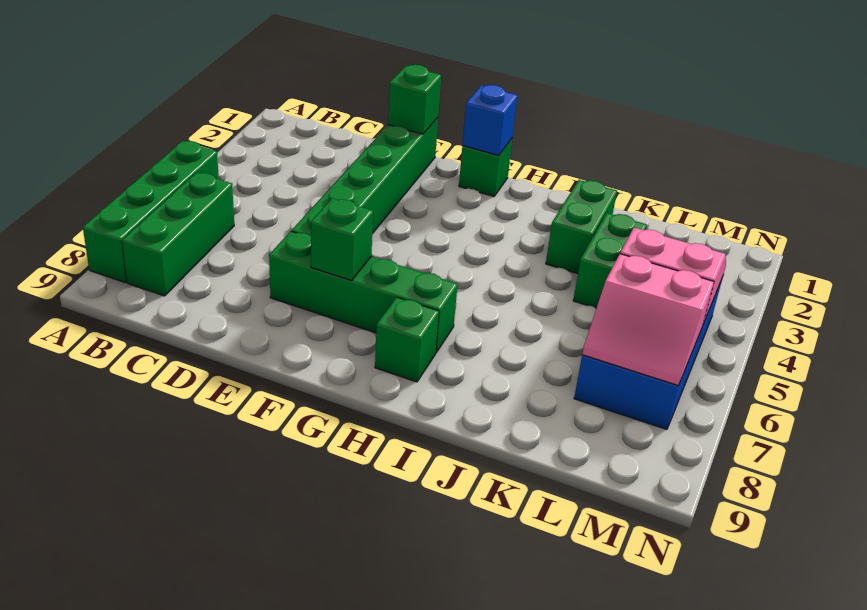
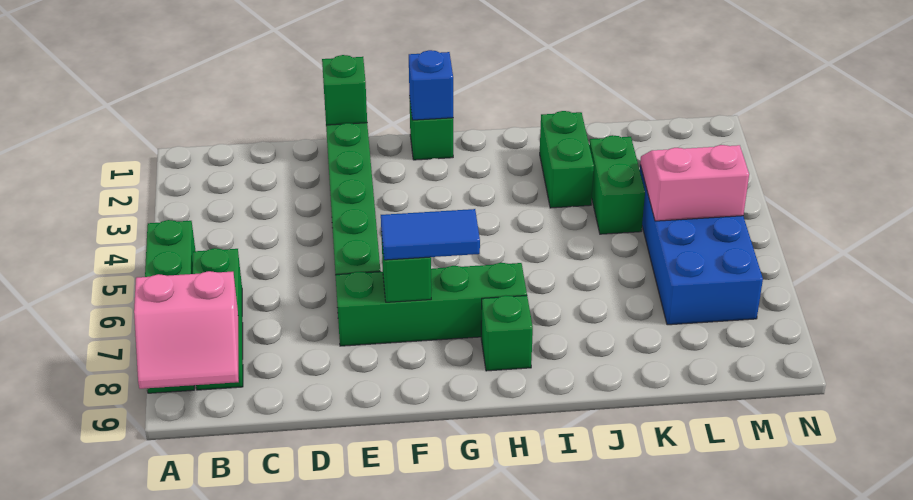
none -> blue tile F7:G7 level 3
pink slope L6:M7 level 2 top 6 -> pink slope A8:B9 level 2 top 8

